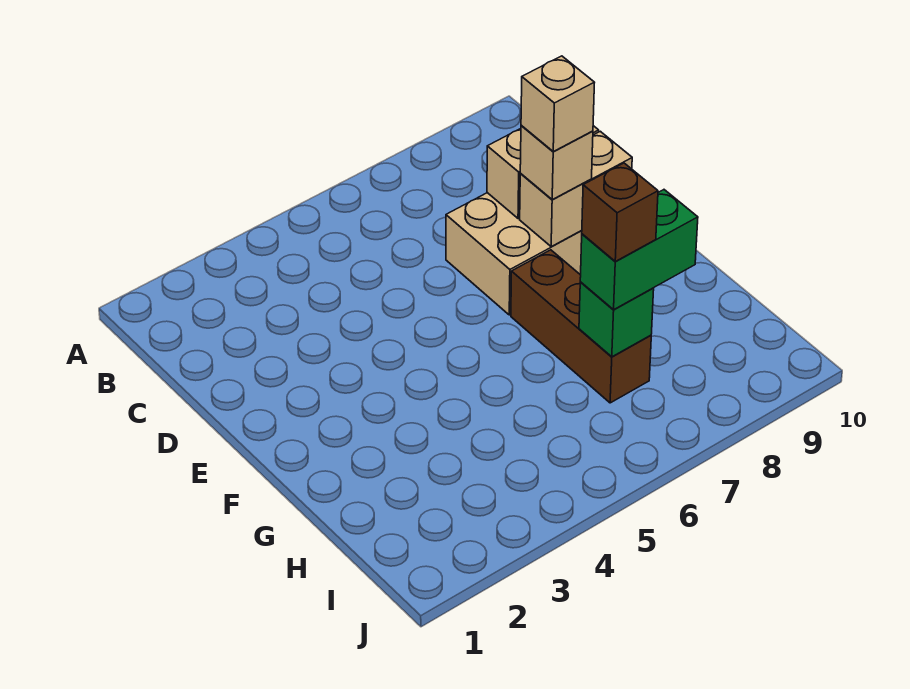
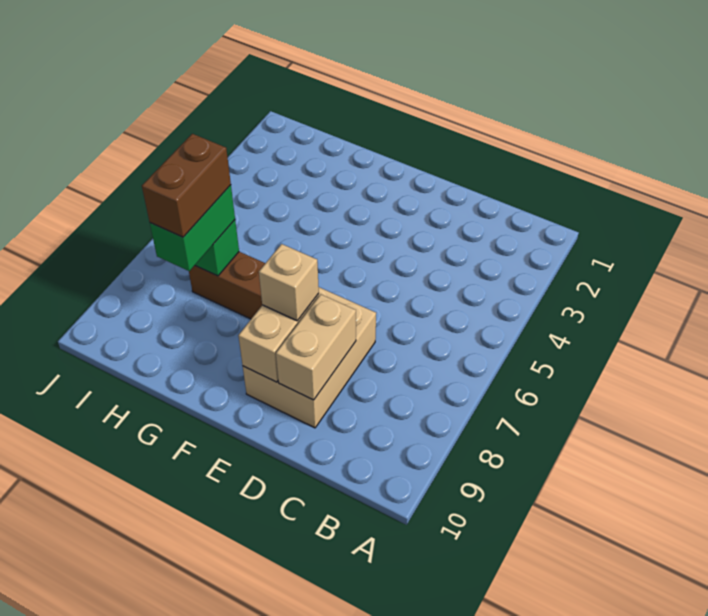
tan brick E8 level 4 -> none
brown brick H7 level 4 -> brown brick H7:H8 level 4

